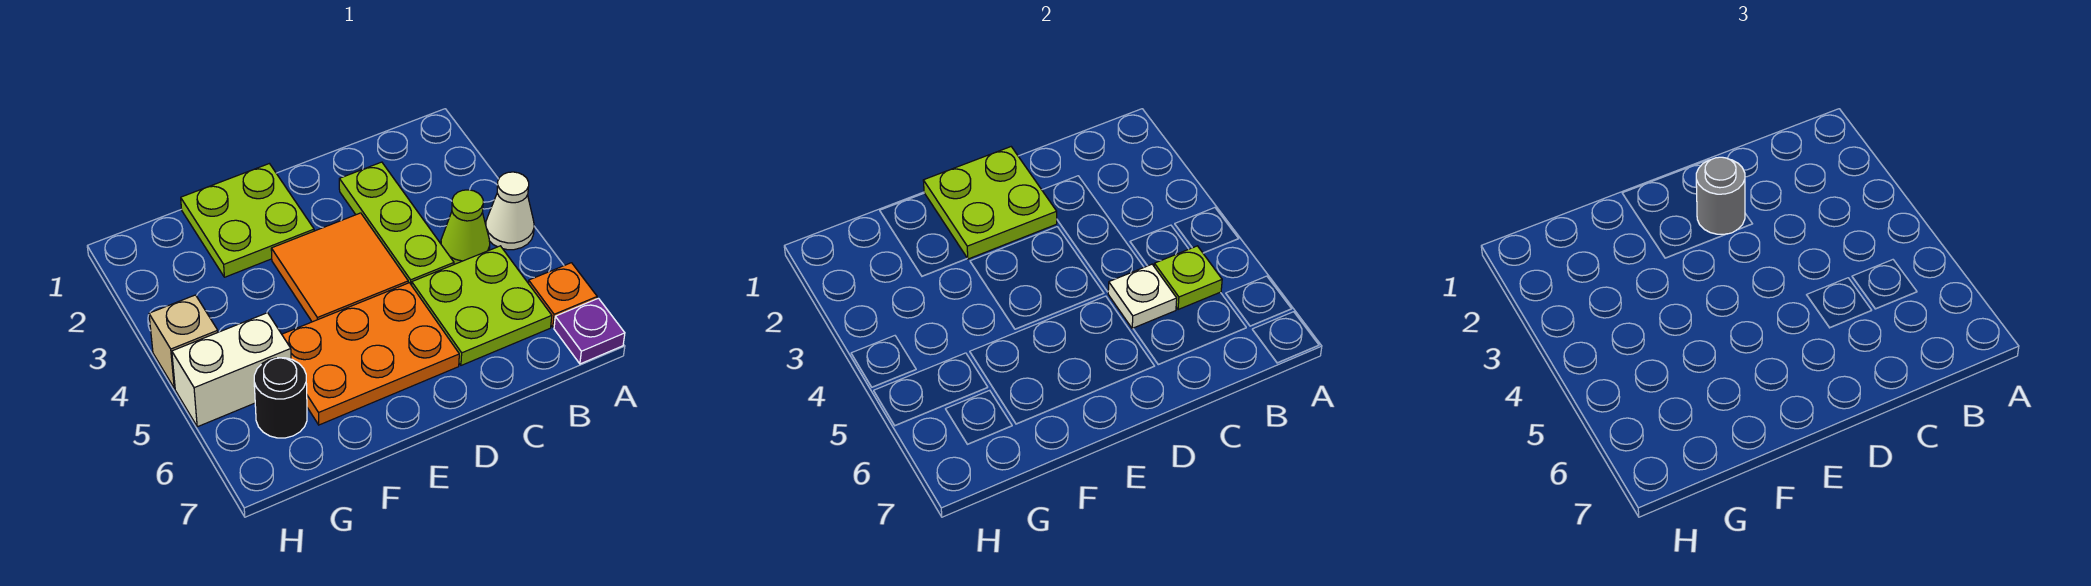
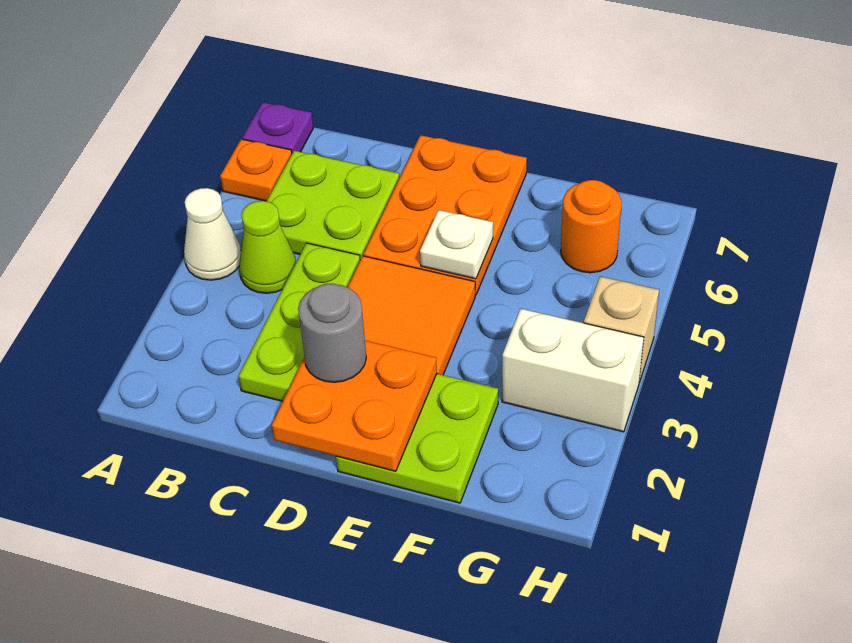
lime plate B5 level 2 -> none
white plate C5 level 2 -> white plate E5 level 2
lime plate D1:E2 level 2 -> orange plate D1:E2 level 2
orange plate D5:F6 level 1 -> orange plate D5:E7 level 1
white brick G5:H5 level 1 -> white brick G3:H3 level 1
black round brick G6 level 1 -> orange round brick G6 level 1

